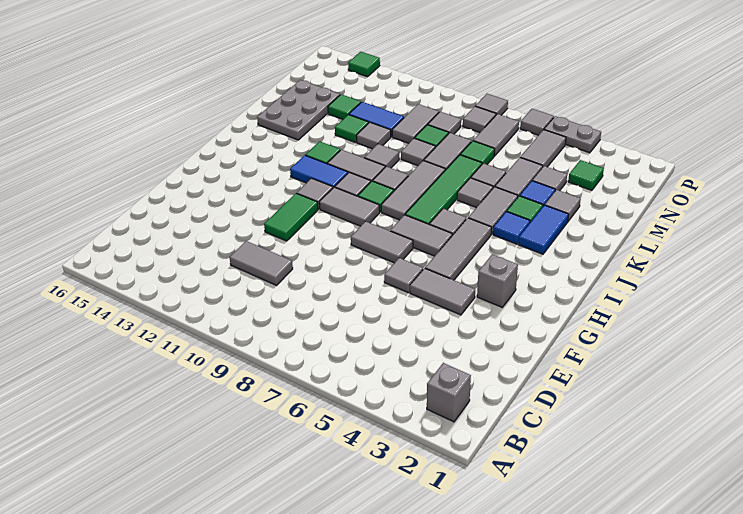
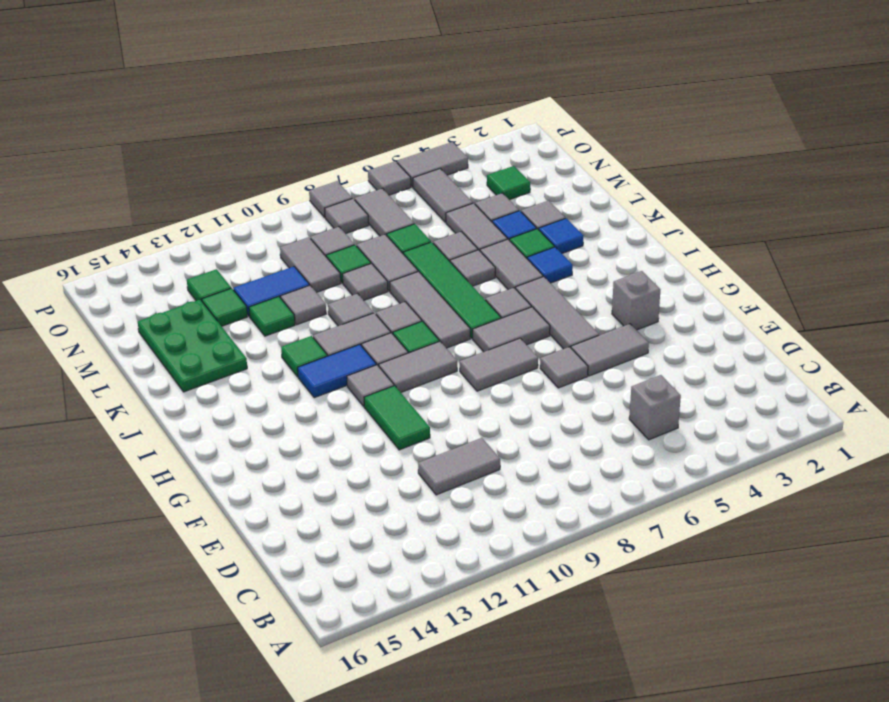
grey brick B2 level 1 -> grey brick C5 level 1
blue tile J3:K3 level 1 -> blue tile K3 level 1
grey plate K14:M15 level 1 -> green plate K14:M15 level 1
grey plate P4:P5 level 1 -> grey tile P4:P5 level 1
green tile P14 level 1 -> green tile N13 level 1

